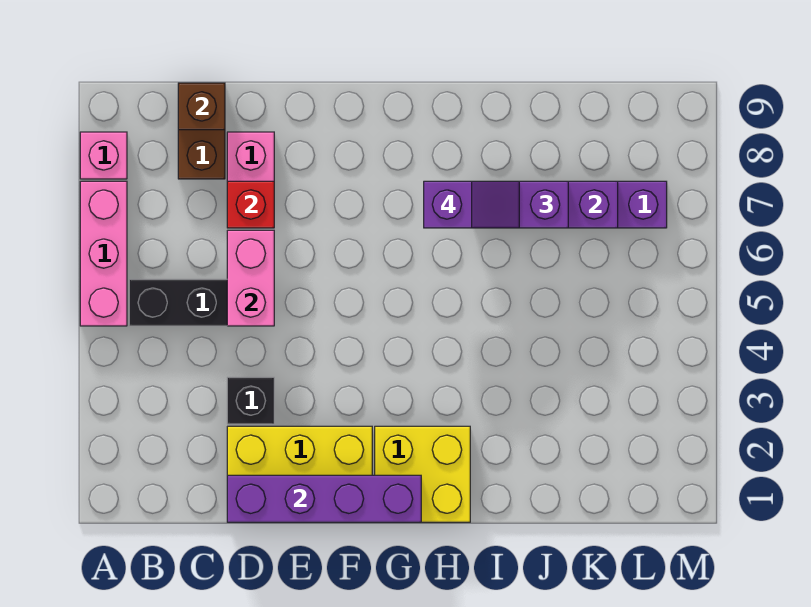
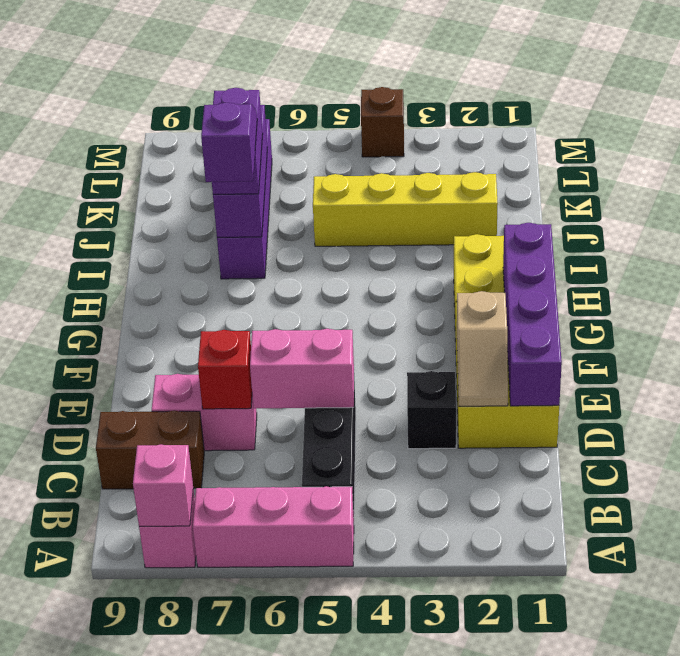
none -> pink brick A8 level 2
brown brick C9 level 2 -> brown brick M4 level 1
none -> tan slope D2:E2 level 2 top E
none -> yellow brick J2:J5 level 1

